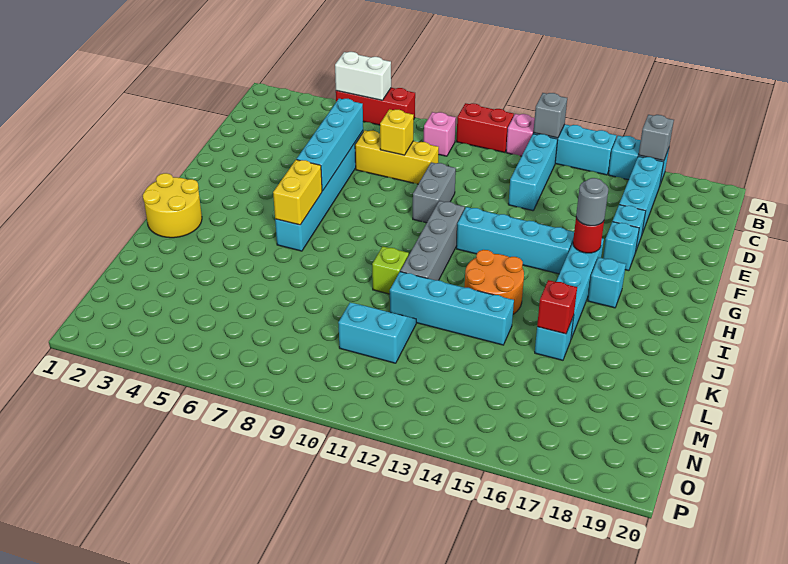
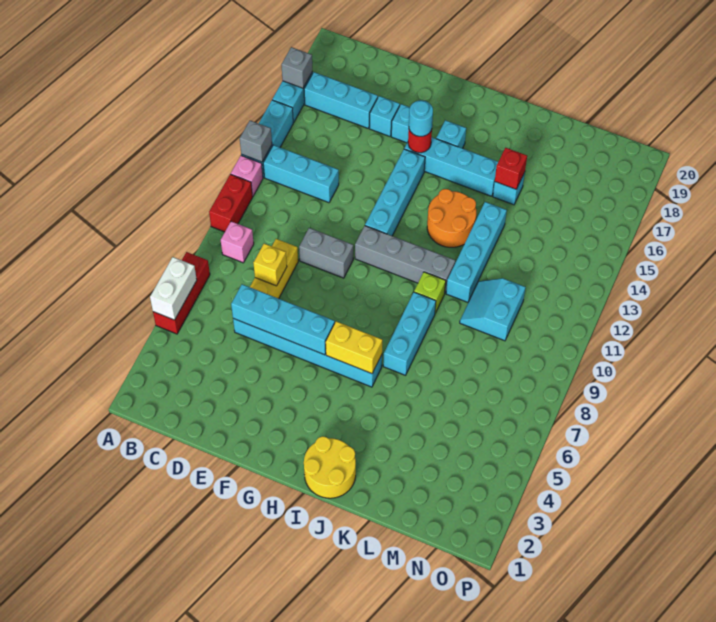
grey round brick G16 level 3 -> cyan round brick G16 level 3
none -> cyan brick J7:J9 level 1

